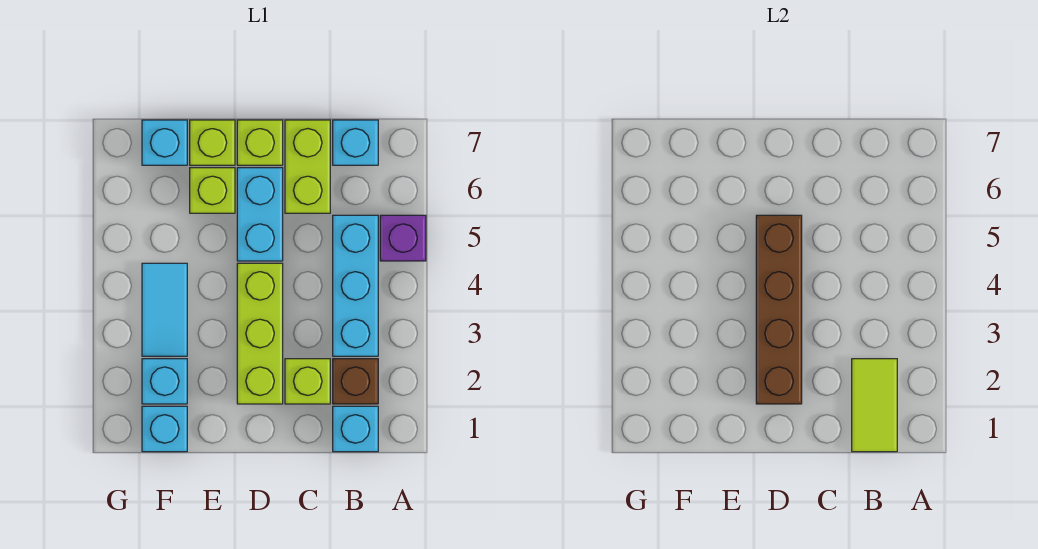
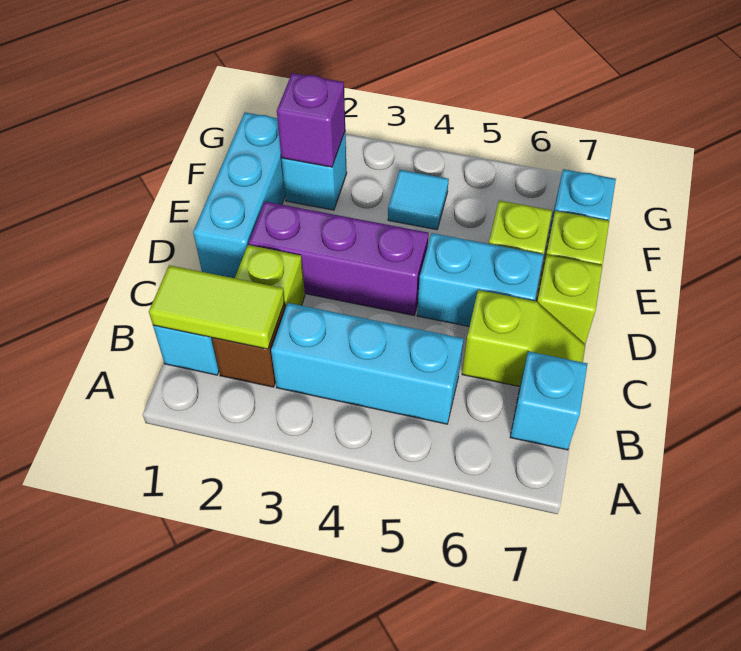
purple brick A5 level 1 -> purple brick F2 level 2
lime brick C6:C7 level 1 -> lime slope C6:C7 level 1 top 6
lime brick D2:D4 level 1 -> purple brick D2:D4 level 1
brown brick D2:D5 level 2 -> none
cyan brick F1 level 1 -> cyan brick D1:F1 level 1
cyan tile F3:F4 level 1 -> cyan tile F4 level 1

